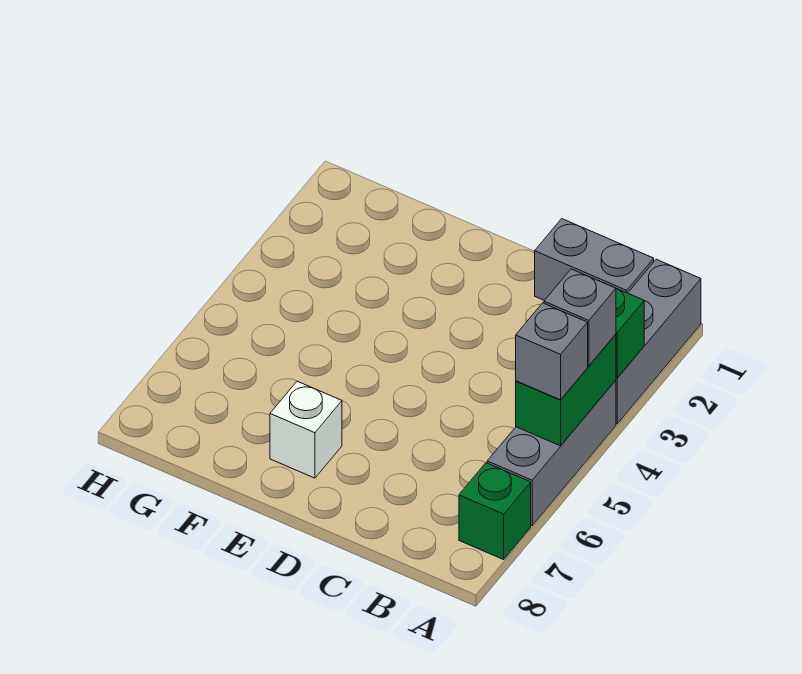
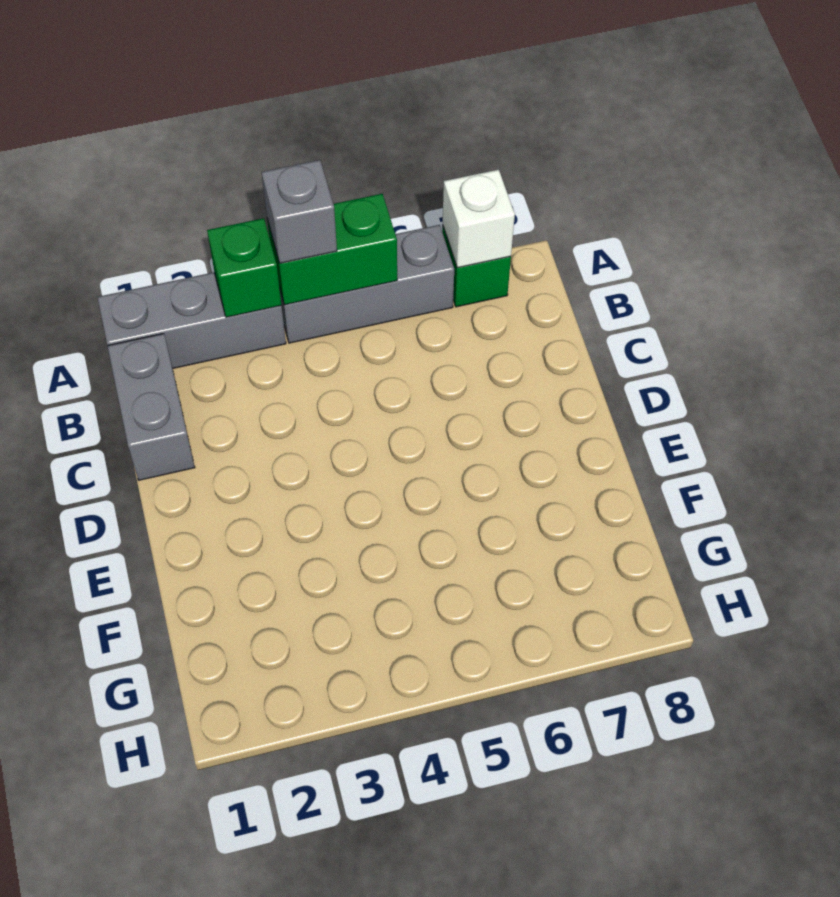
grey brick A5 level 3 -> none
white brick E7 level 1 -> white brick A7 level 2

